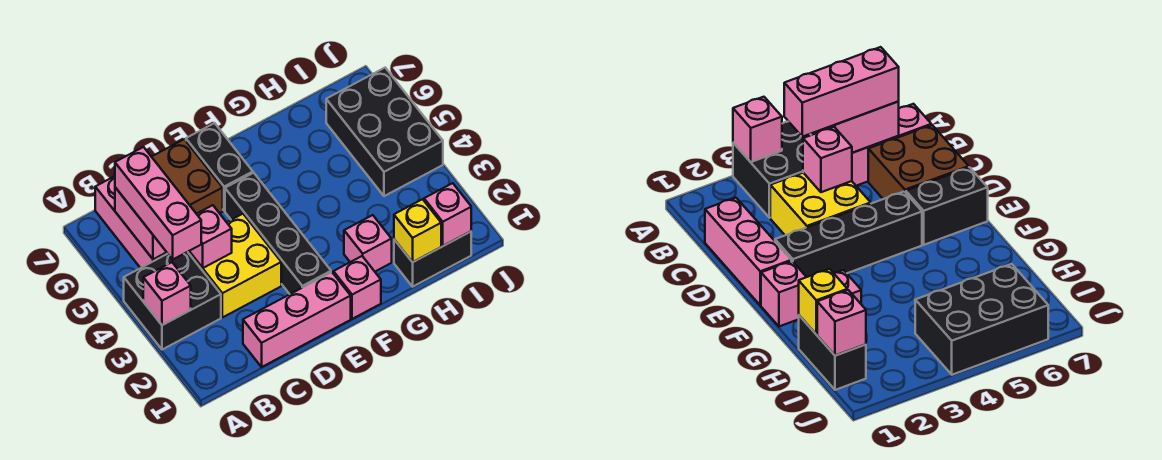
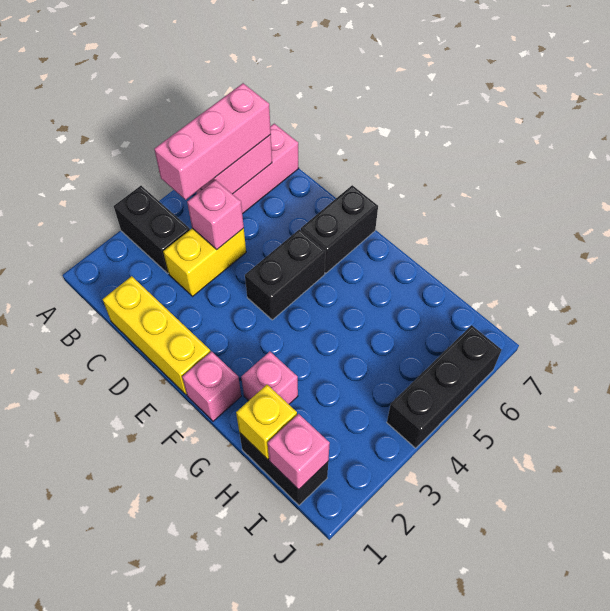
black brick A3:B4 level 1 -> black brick A3:B3 level 1
pink brick A3 level 2 -> none
pink brick C1:E1 level 1 -> yellow brick C1:E1 level 1
yellow brick C3:D4 level 1 -> yellow brick C3:C4 level 1
brown brick C6:D7 level 1 -> none
black brick E2:E5 level 1 -> black brick E4:E5 level 1
black brick I4:J6 level 1 -> black brick J4:J6 level 1

